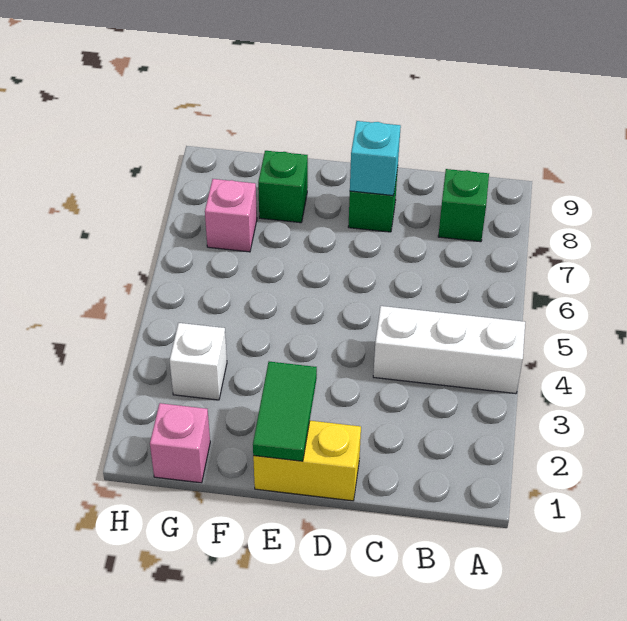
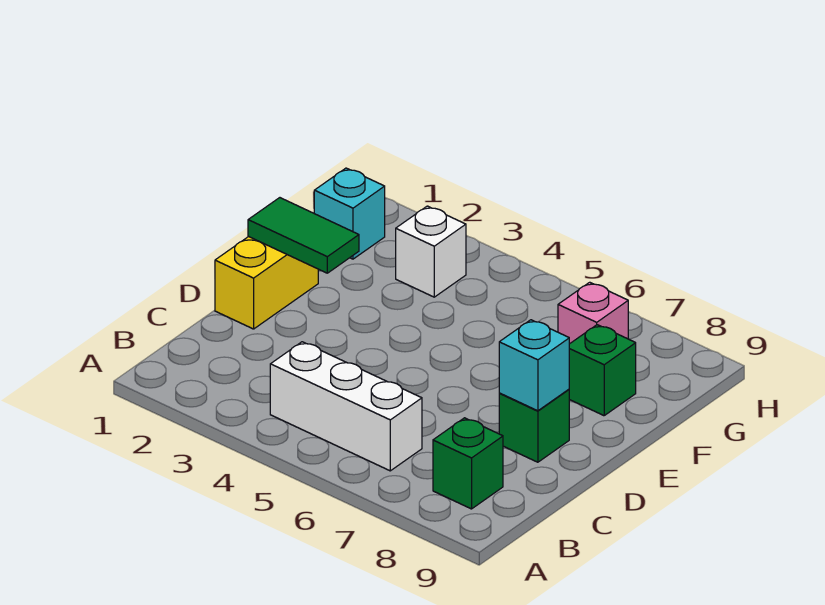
white brick A4:C4 level 1 -> white brick B4:B6 level 1
pink brick G1 level 1 -> cyan brick G1 level 1

